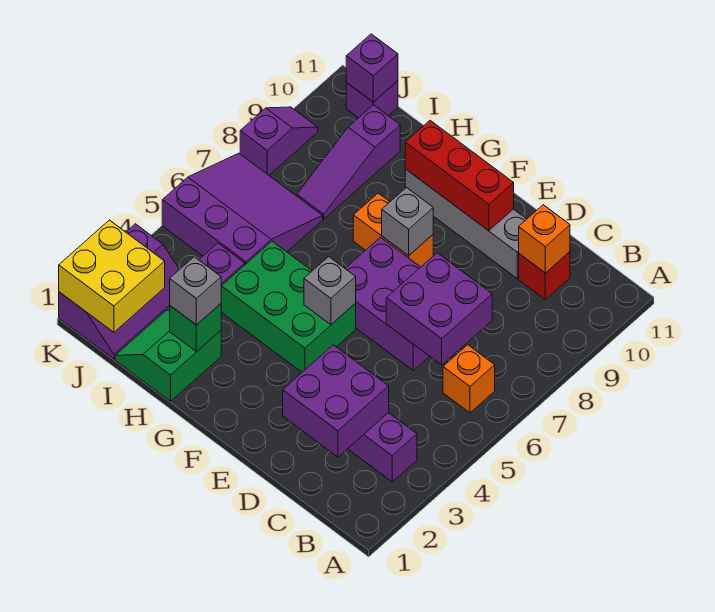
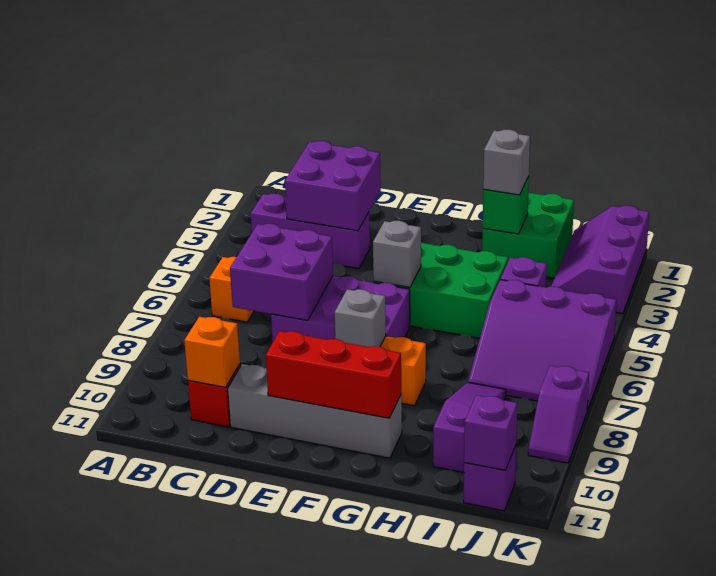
green slope H1:I2 level 1 top H -> green brick H1:I2 level 1
yellow brick J1:K2 level 2 -> none

